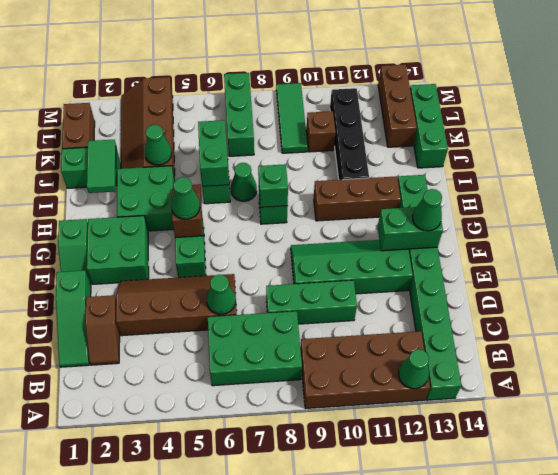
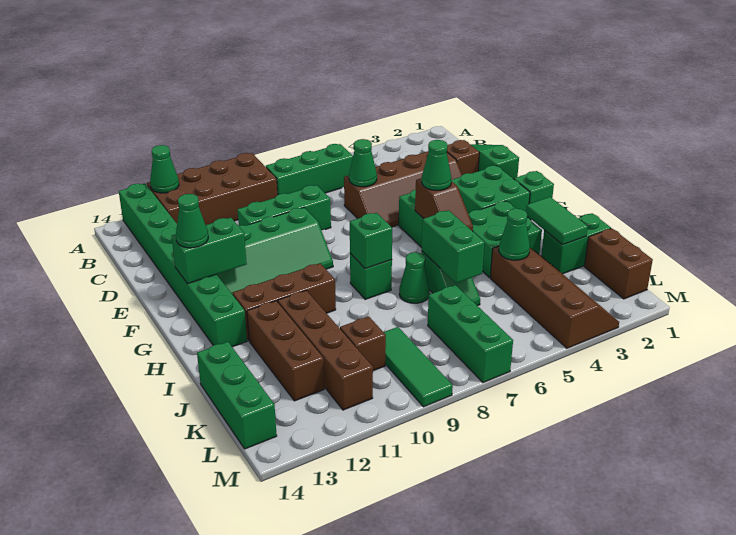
green brick B6:C8 level 1 -> green brick B6:B8 level 1
black brick I11:L11 level 1 -> brown brick I11:L11 level 1
brown brick K13:M13 level 1 -> brown brick I12:K12 level 1

